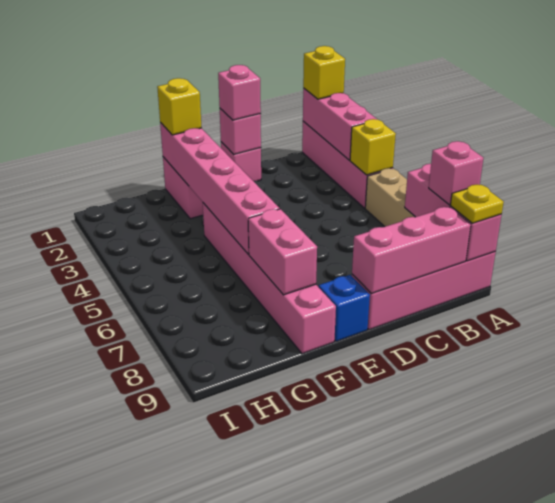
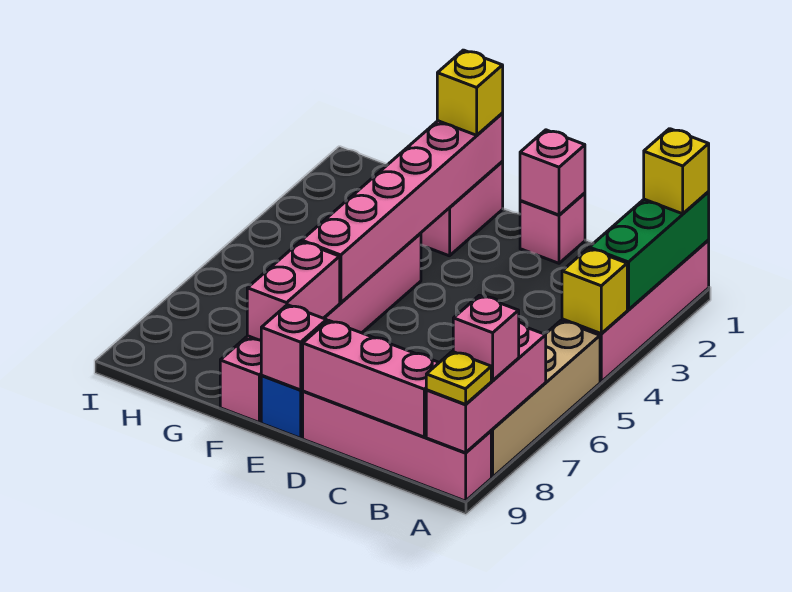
pink brick A1:A3 level 2 -> green brick A1:A3 level 2
pink brick D1 level 3 -> pink brick E9 level 2

